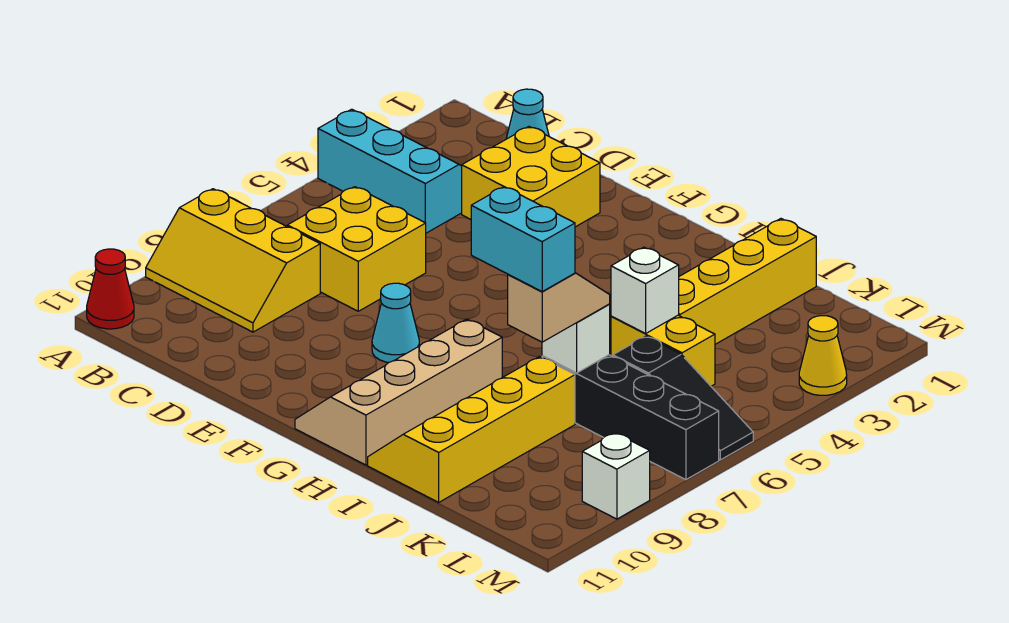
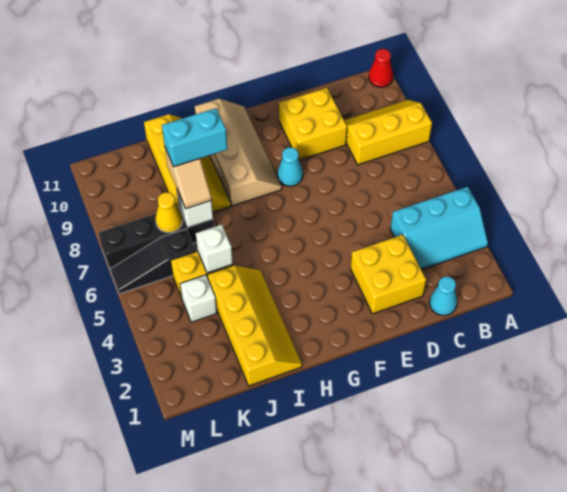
yellow brick C6:D7 level 1 -> yellow brick D9:E10 level 1
yellow cone M3 level 1 -> yellow cone K7 level 2
white brick M9 level 1 -> white brick K4 level 1

